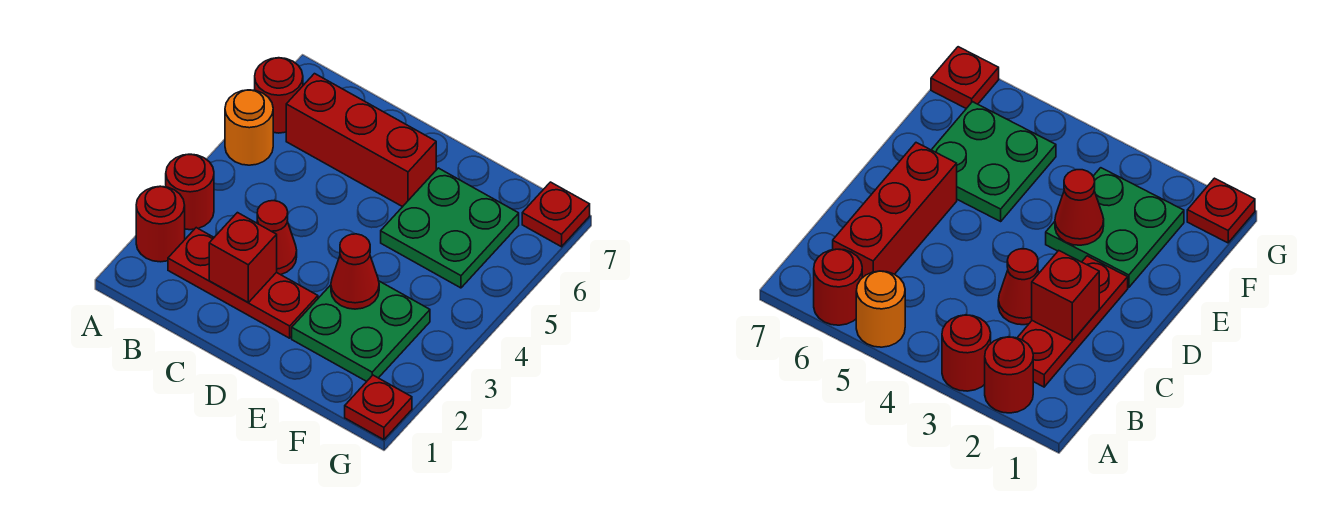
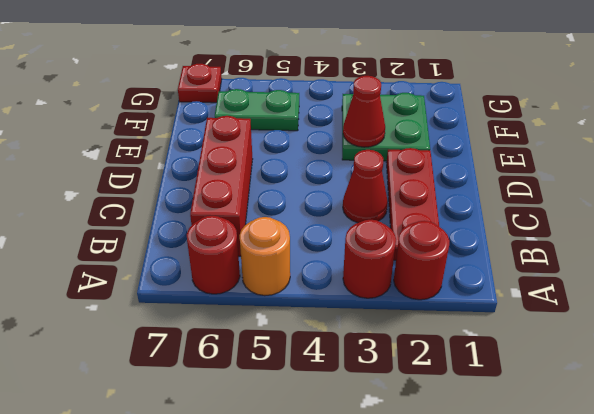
red brick C2 level 2 -> none
green plate E5:F6 level 1 -> green plate F5:F6 level 1
red plate G1 level 1 -> none

